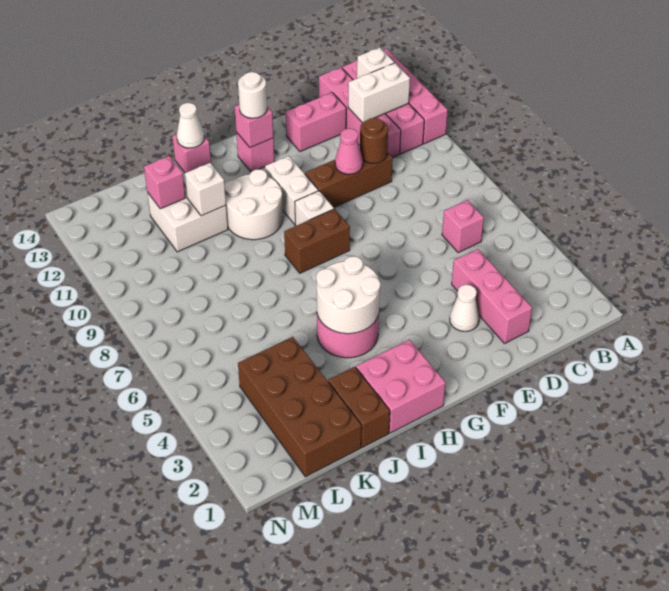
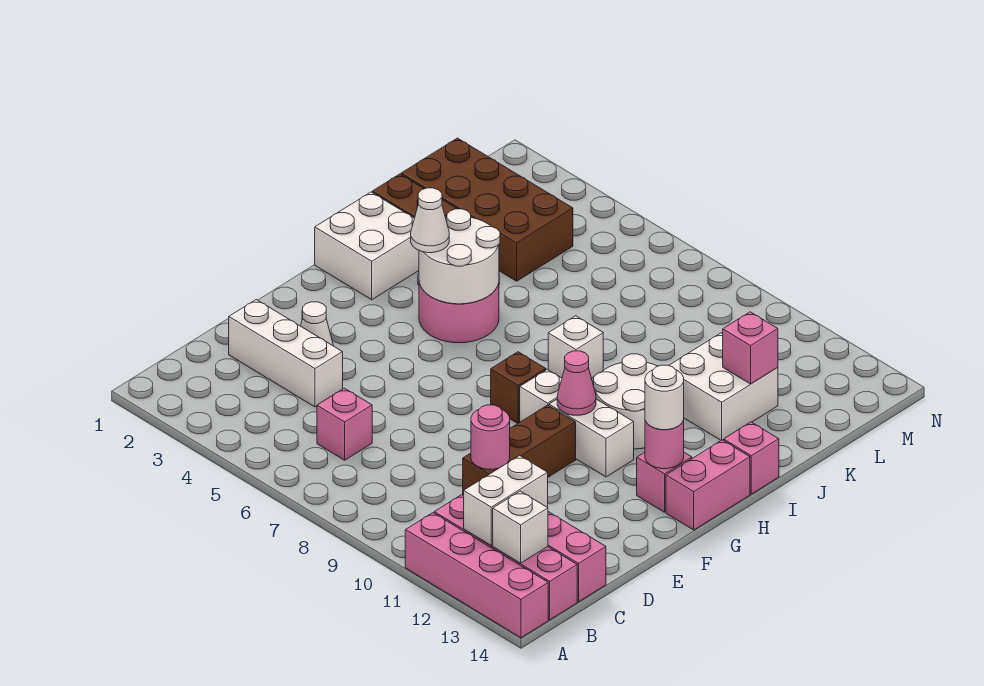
pink brick D2:D4 level 1 -> white brick D2:D4 level 1
brown round brick D10 level 2 -> pink round brick D10 level 2
pink brick D13:E13 level 1 -> pink brick G14:H14 level 1
pink cone E10 level 2 -> pink cone G10 level 2
brown brick G8:H8 level 1 -> brown brick G8 level 1
pink brick G13 level 2 -> pink round brick G13 level 2
pink brick H1:I2 level 1 -> white brick H1:I2 level 1
white cone I14 level 2 -> white cone H4 level 3
white brick J11 level 2 -> white brick I8 level 1

